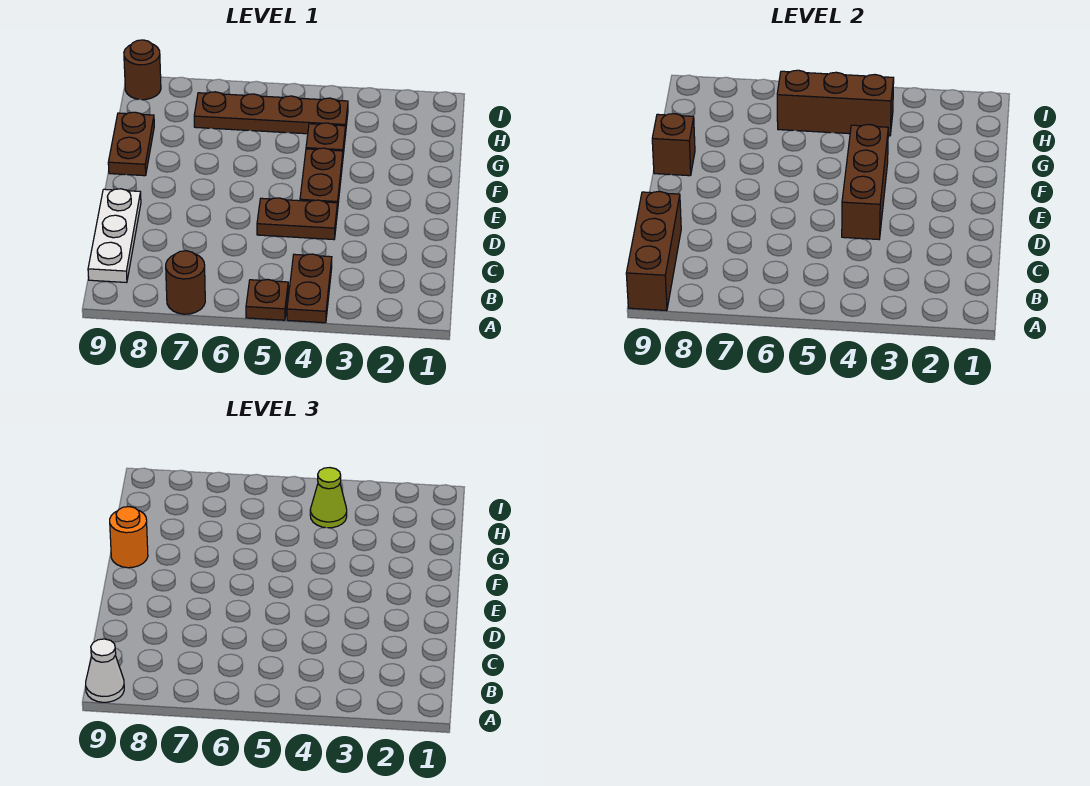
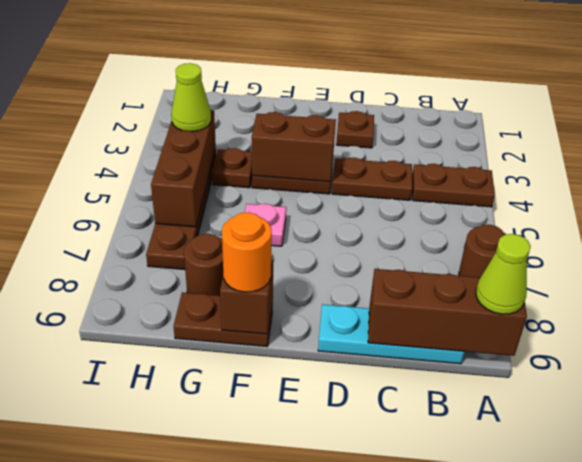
brown plate A5 level 1 -> brown plate D2 level 1
white cone A9 level 3 -> lime cone A9 level 3
white plate B9:D9 level 1 -> cyan plate B9:D9 level 1
brown plate D4:D5 level 1 -> brown plate C4:D4 level 1
brown brick D4:F4 level 2 -> brown brick E4:F4 level 2
none -> pink plate F6 level 1
brown round brick I9 level 1 -> brown round brick G8 level 1

